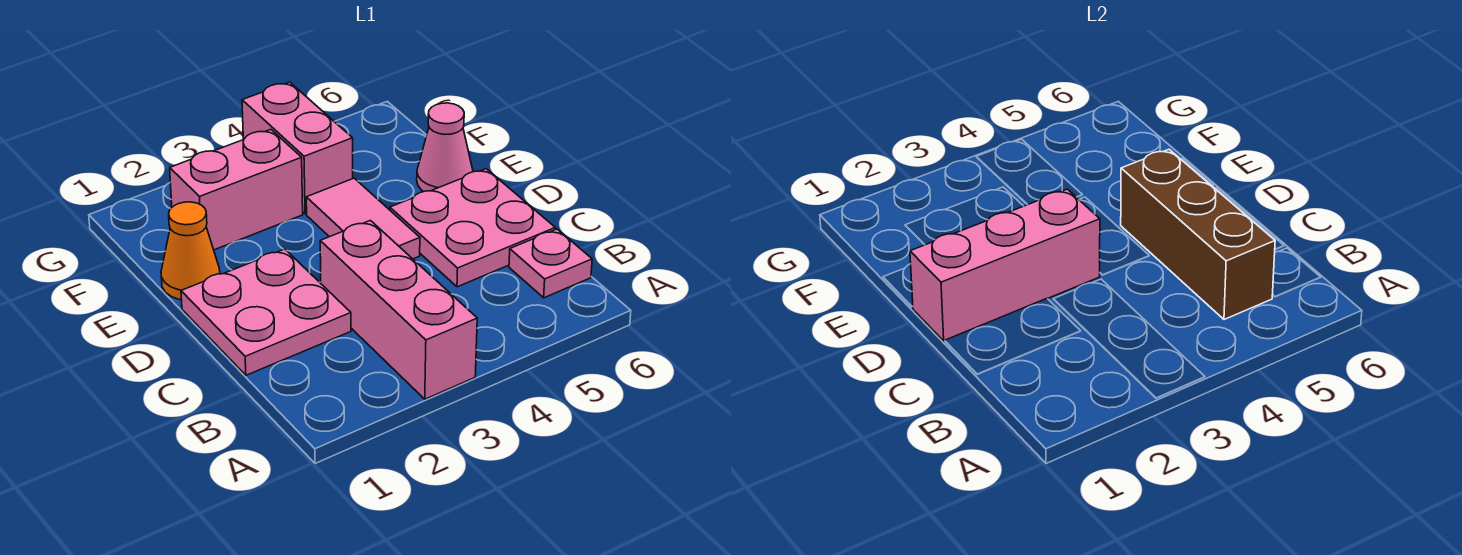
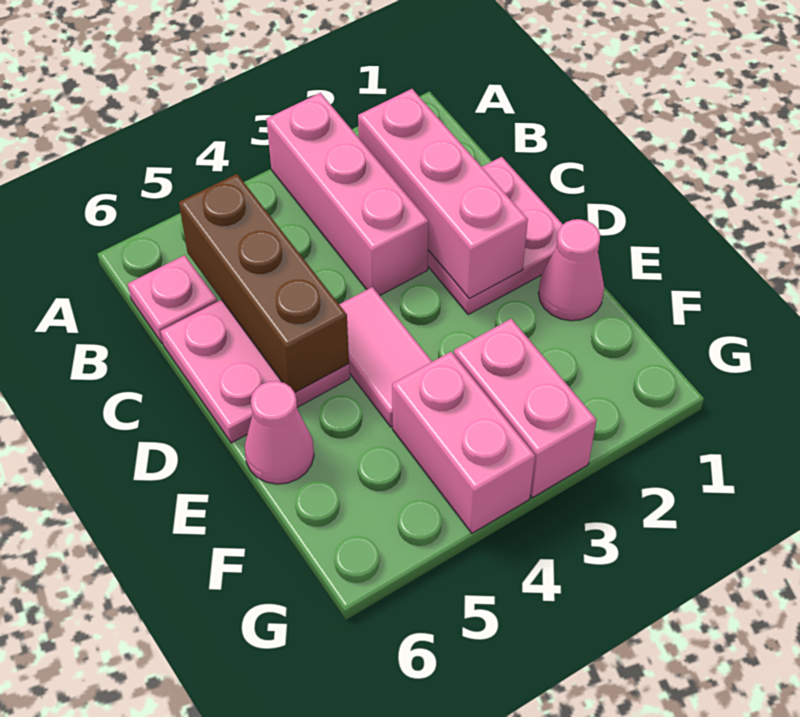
pink brick D1:D3 level 2 -> pink brick B2:D2 level 2
orange cone E1 level 1 -> pink cone E1 level 1
pink brick F2:F3 level 1 -> pink brick F3:G3 level 1

